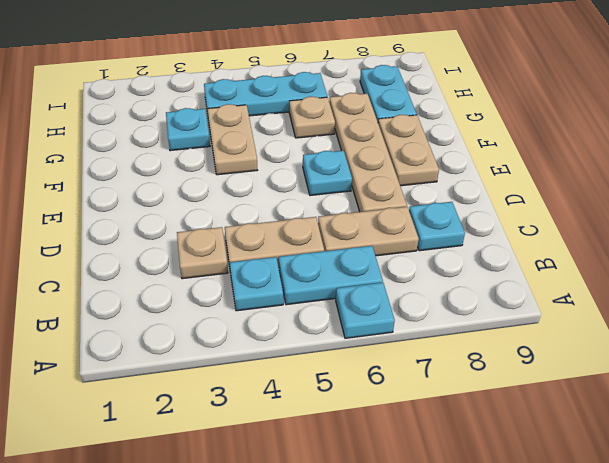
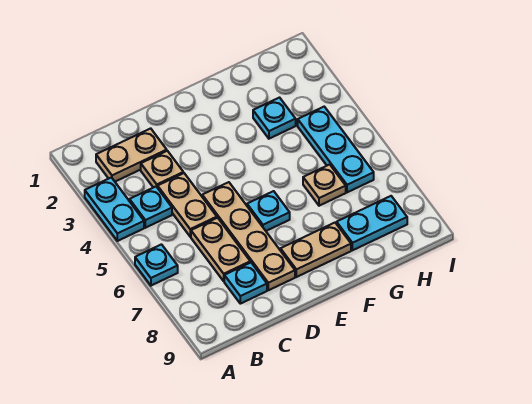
cyan plate B5:B6 level 1 -> cyan plate A3:A4 level 1
tan plate D7:G7 level 1 -> tan plate D5:D8 level 1
tan plate F4:G4 level 1 -> tan plate B2:C2 level 1

